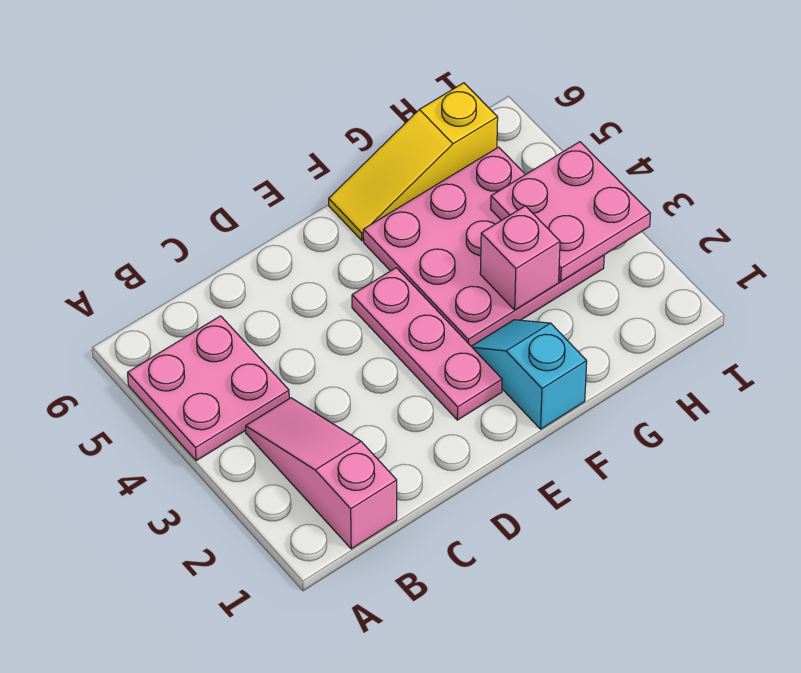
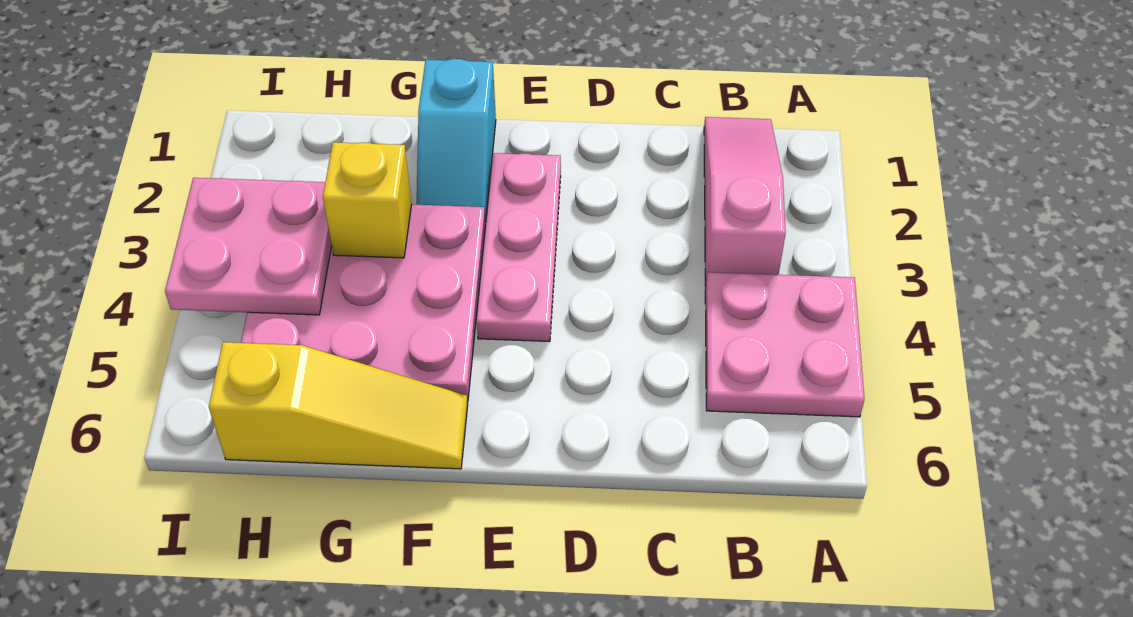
pink slope B1:B3 level 1 top 1 -> pink slope B1:B3 level 1 top 3
pink brick G3 level 2 -> yellow brick G3 level 2

